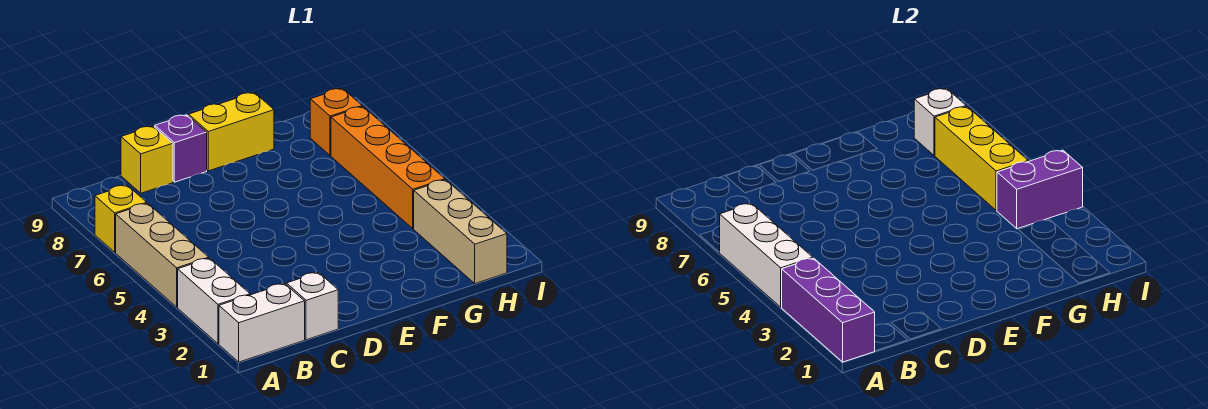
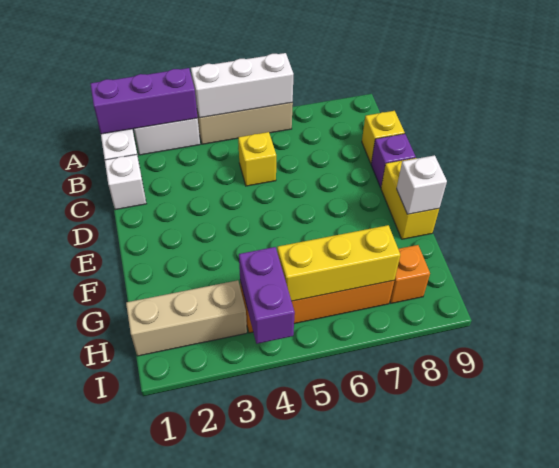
yellow brick A7 level 1 -> yellow brick C5 level 1
white brick H8 level 2 -> white brick F9 level 2

